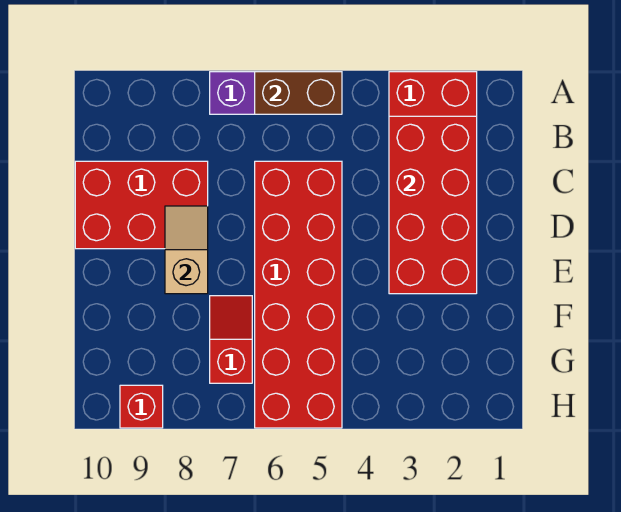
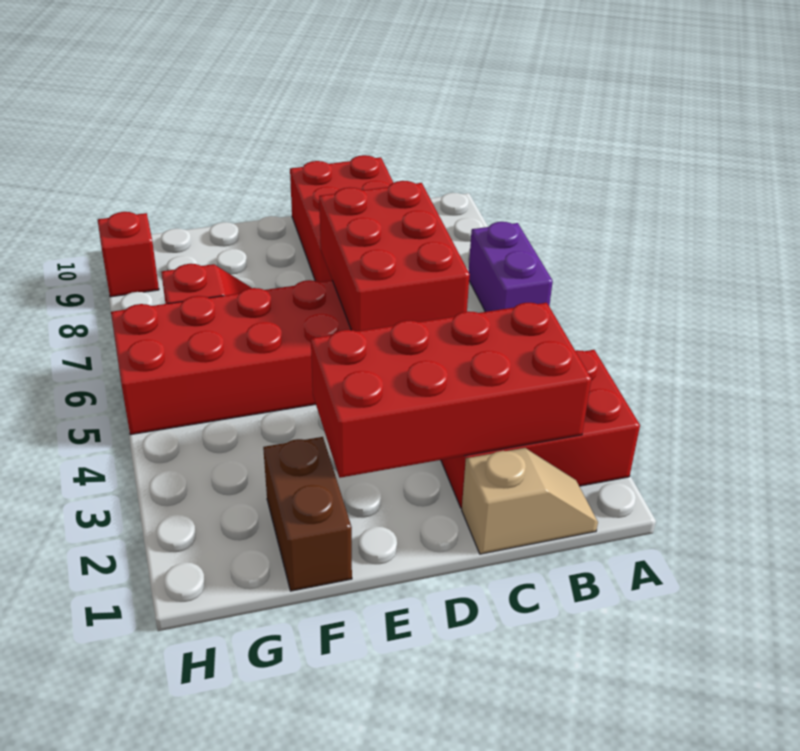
brown brick A5:A6 level 2 -> brown brick F1:F2 level 1
none -> red brick C5:D7 level 2
tan slope D8:E8 level 2 top E -> tan slope B1:C1 level 1 top C

